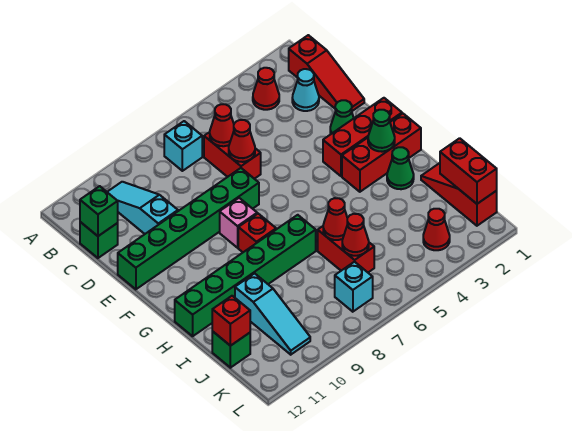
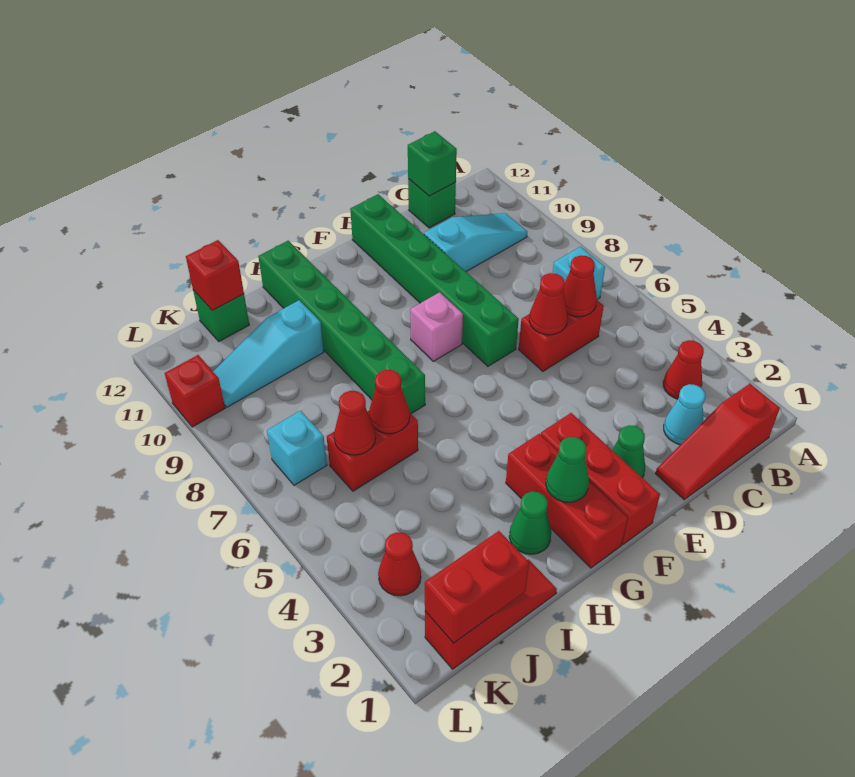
red brick G8 level 1 -> red brick L10 level 1

